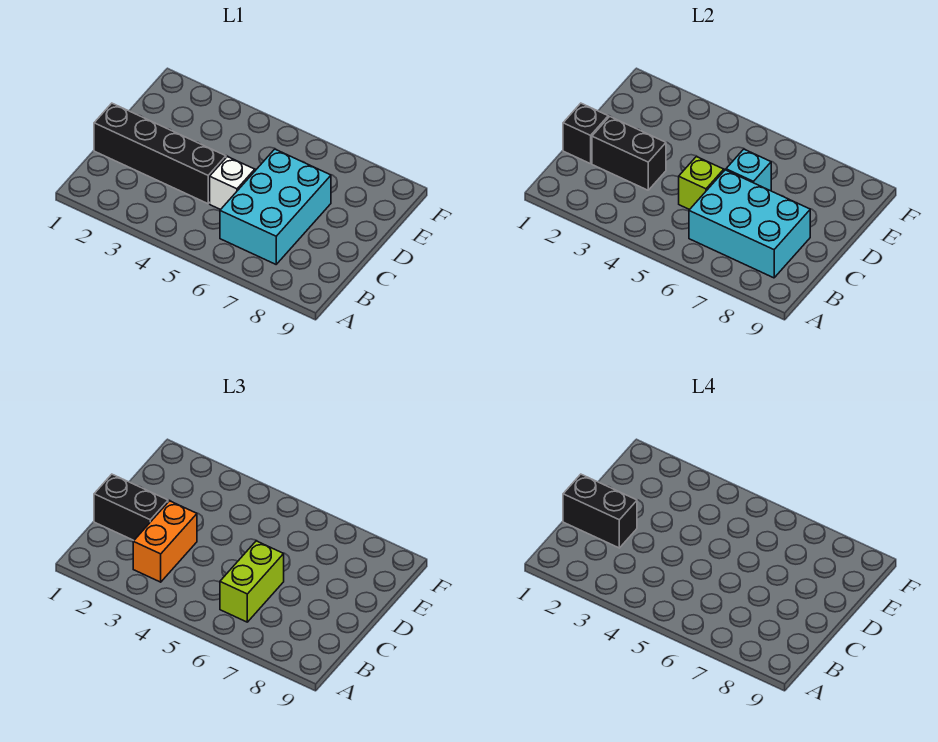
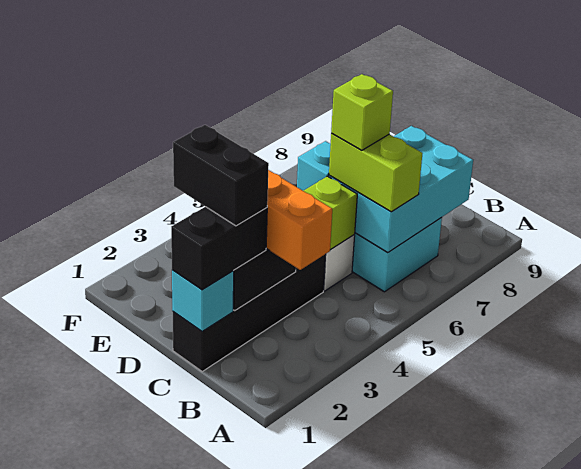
black brick C1 level 2 -> cyan brick C1 level 2
black brick C1:C2 level 4 -> black brick C2:D2 level 4
none -> lime brick C6 level 4

